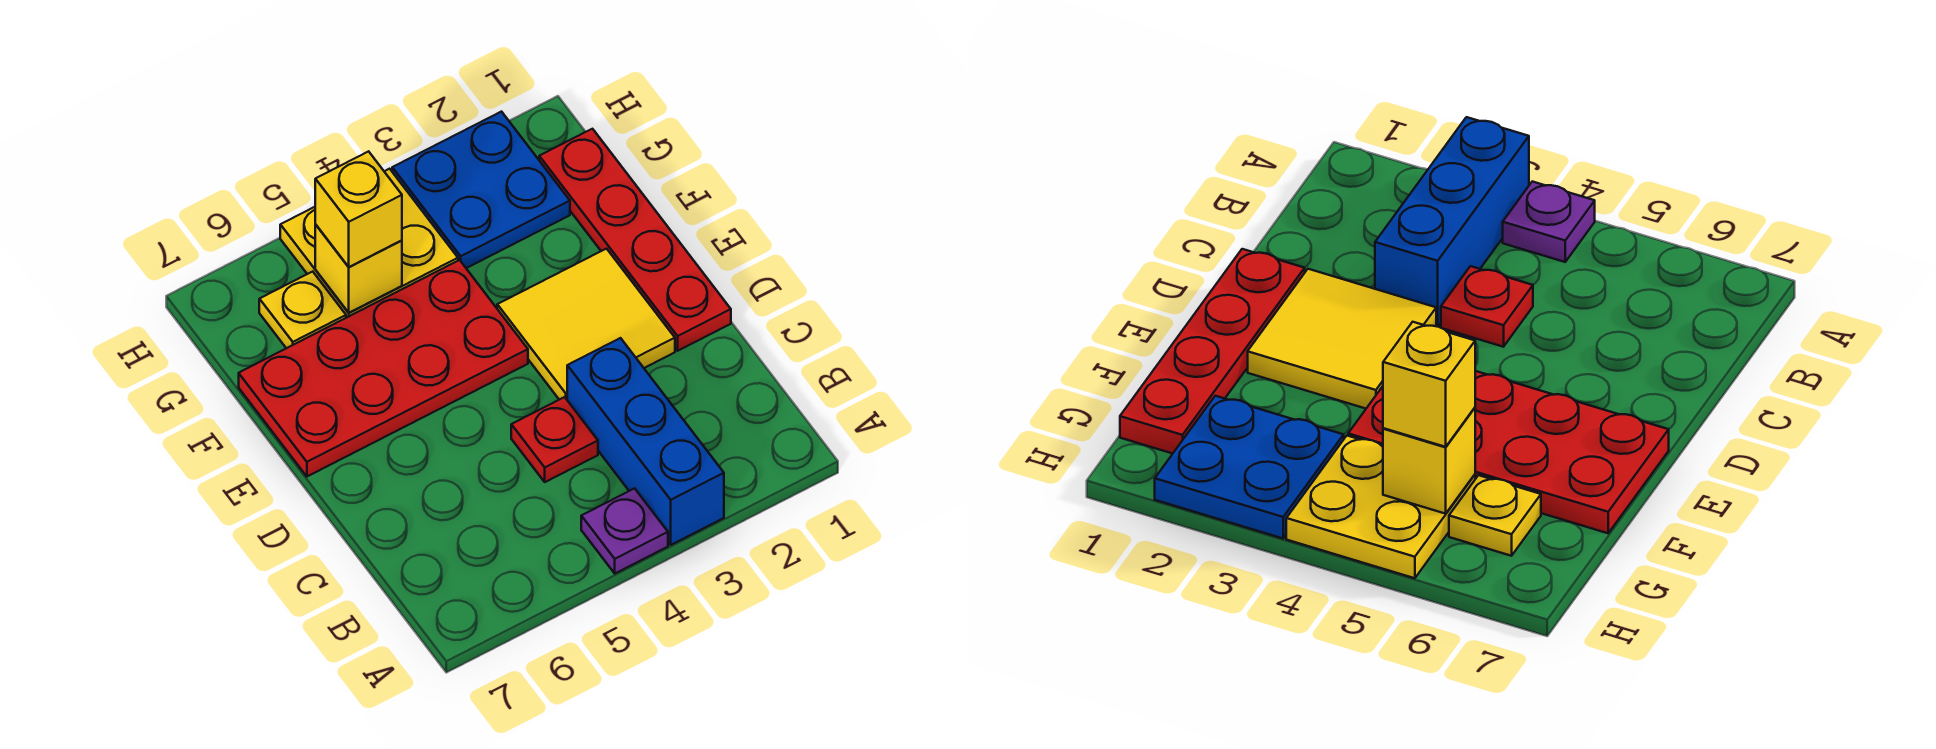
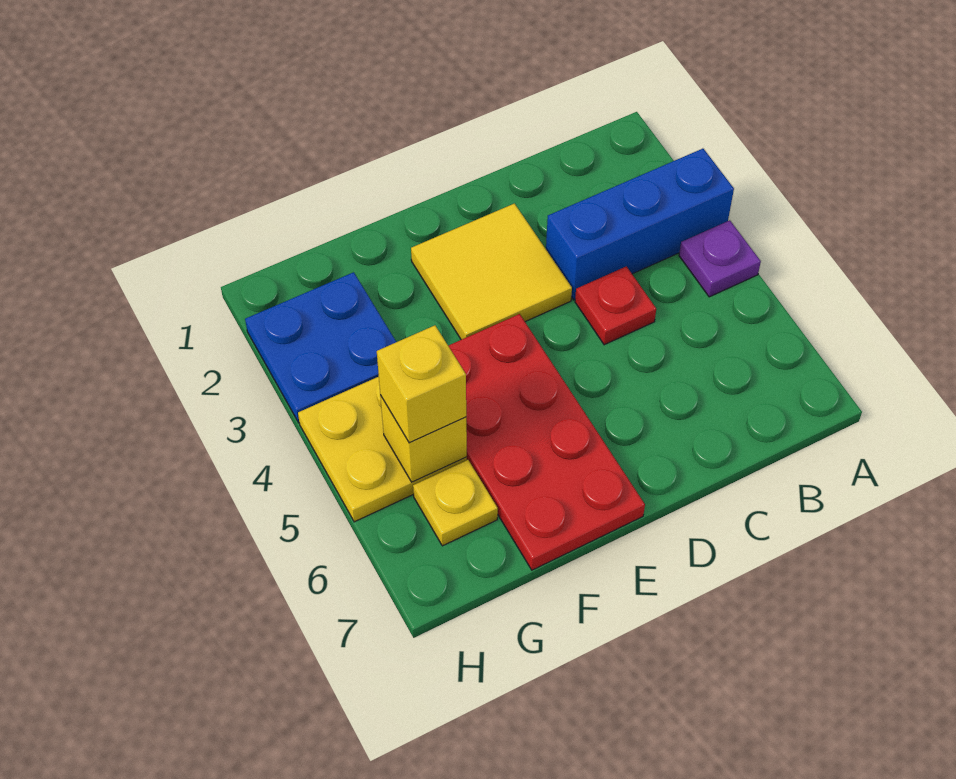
red plate D1:G1 level 1 -> none

